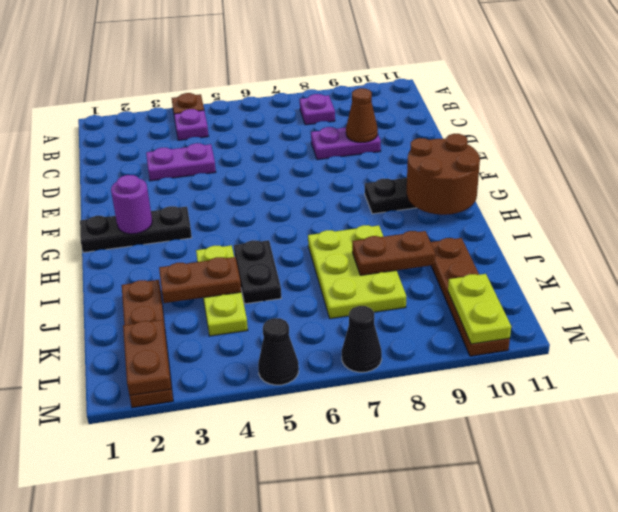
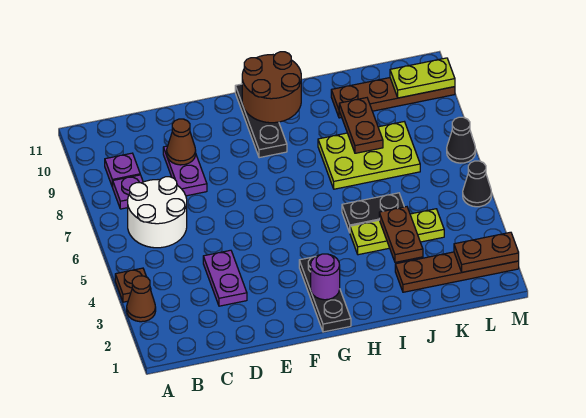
none -> brown cone A3 level 1
purple plate B4 level 1 -> purple plate B9 level 1
none -> white round brick B6:C7 level 1

